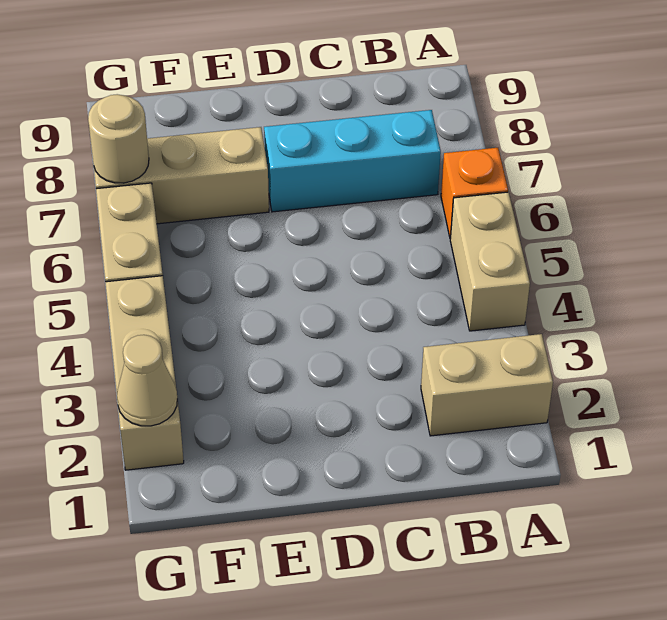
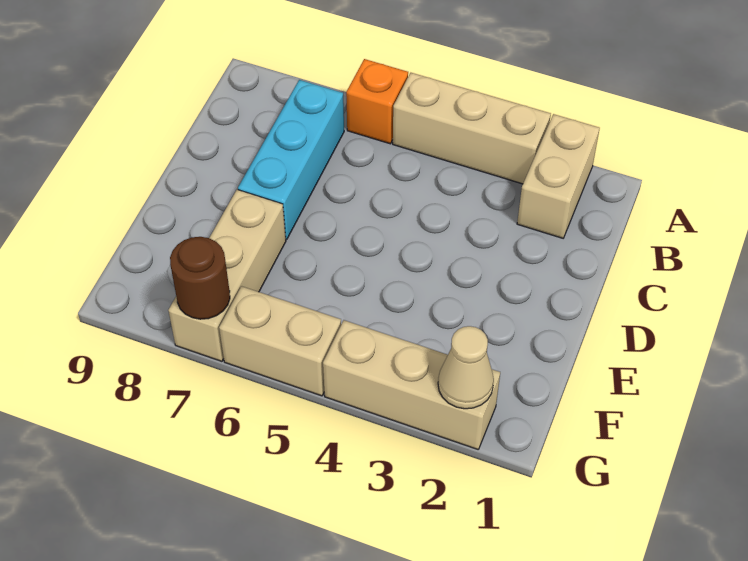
tan brick A4:A5 level 1 -> tan brick A3:A5 level 1
tan round brick G7 level 2 -> brown round brick G7 level 2

